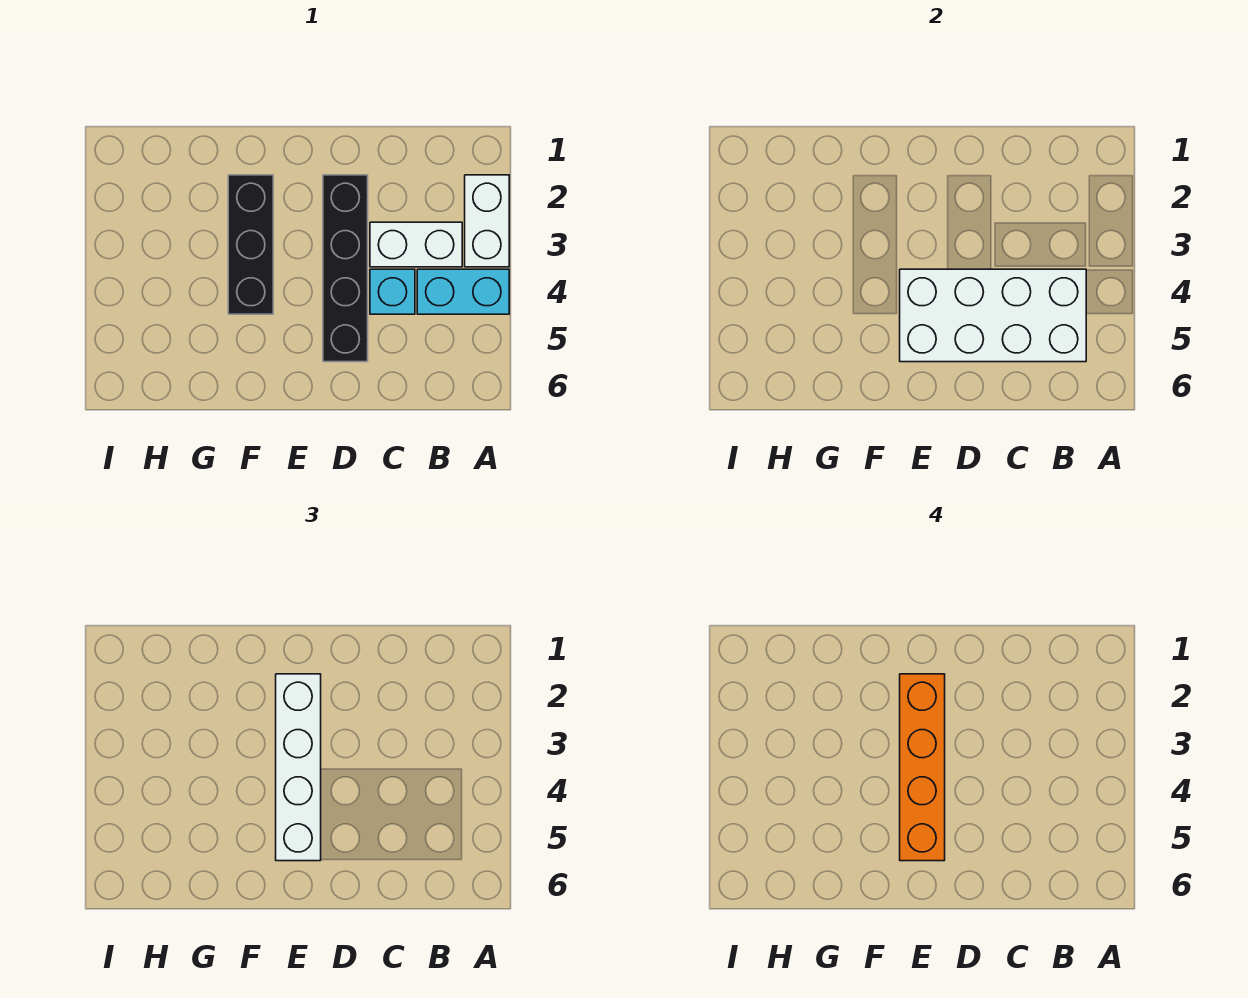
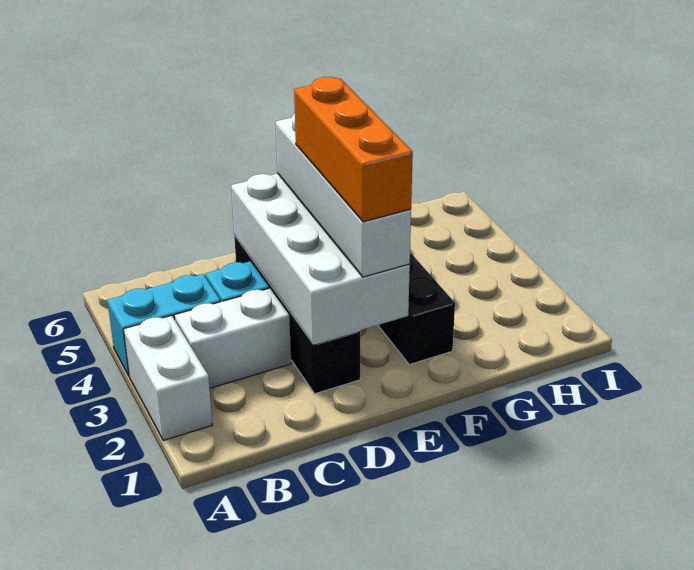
white brick B4:E5 level 2 -> white brick D2:E5 level 2
orange brick E2:E5 level 4 -> orange brick E2:E4 level 4

